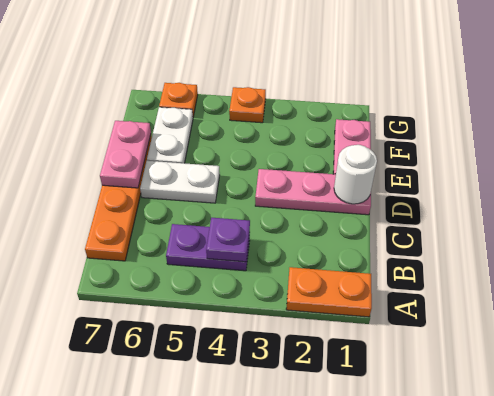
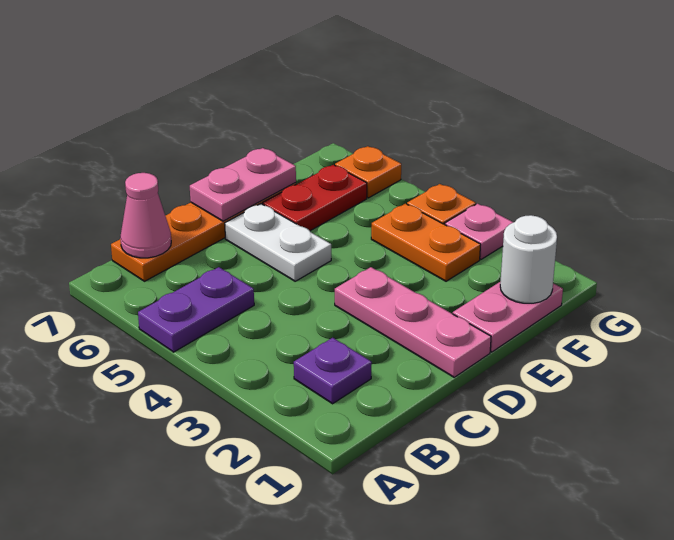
orange plate A1:A2 level 1 -> orange plate F3:F4 level 1
purple plate B4:B5 level 1 -> purple plate A5:B5 level 1
purple plate B4 level 2 -> purple plate B2 level 1
none -> pink cone B7 level 2
white round brick D1 level 2 -> white round brick F1 level 2
white plate E6:F6 level 1 -> red plate E6:F6 level 1
none -> pink plate G3 level 1

